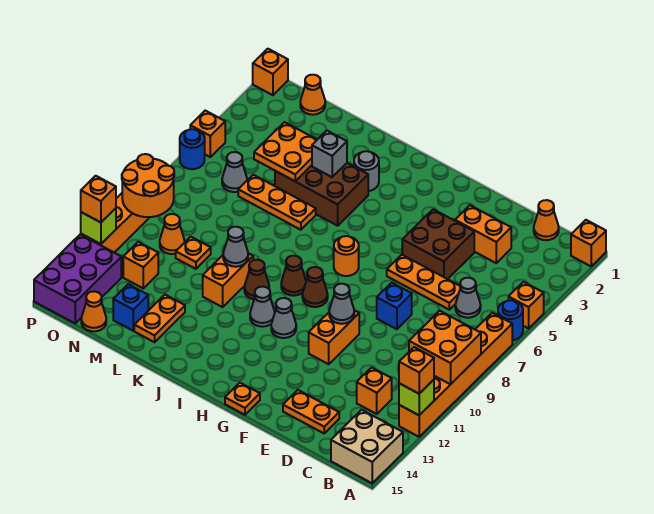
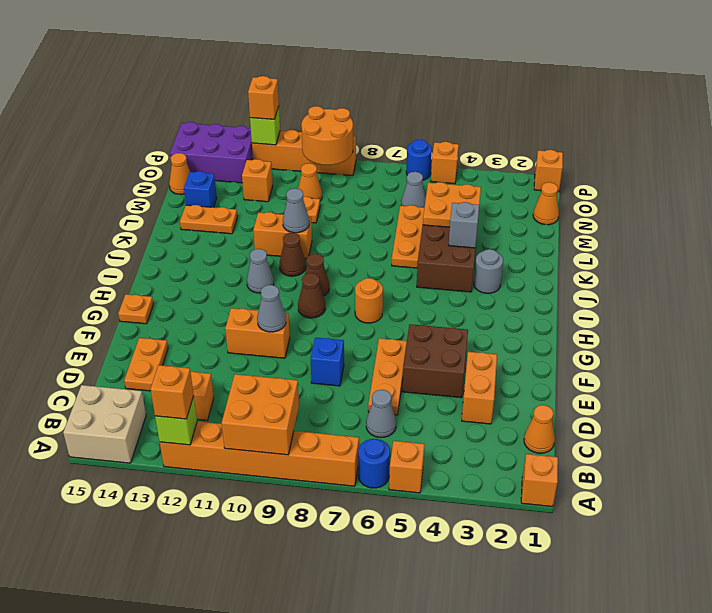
grey cone H11 level 1 -> none

